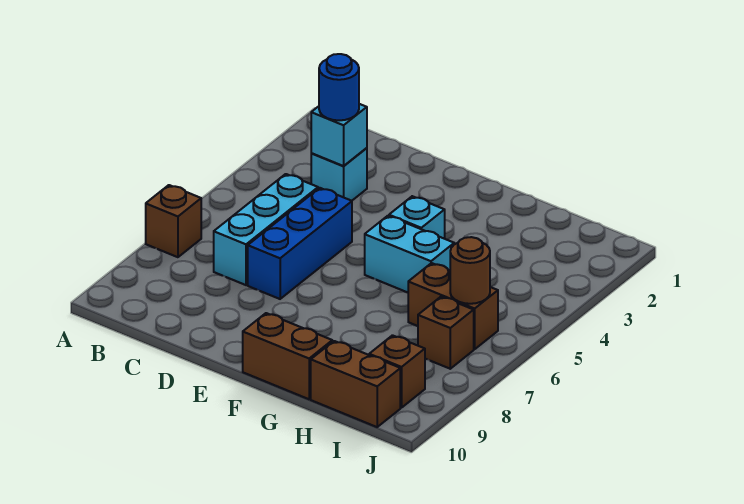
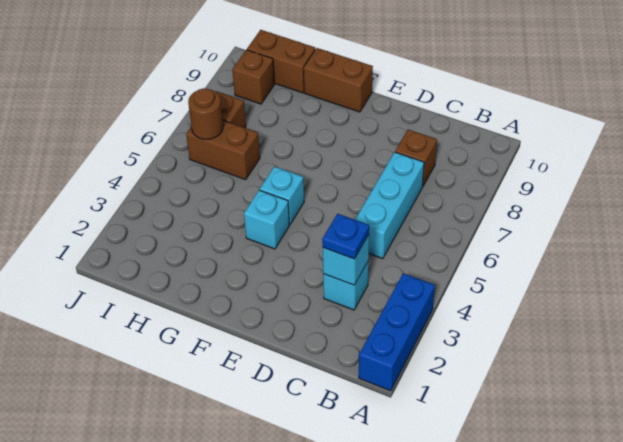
brown brick A7 level 1 -> brown brick C8 level 1
blue round brick C3 level 3 -> blue plate C3 level 3
blue brick D5:D7 level 1 -> blue brick A1:A3 level 1
cyan brick F5:G5 level 1 -> cyan brick F5 level 1

